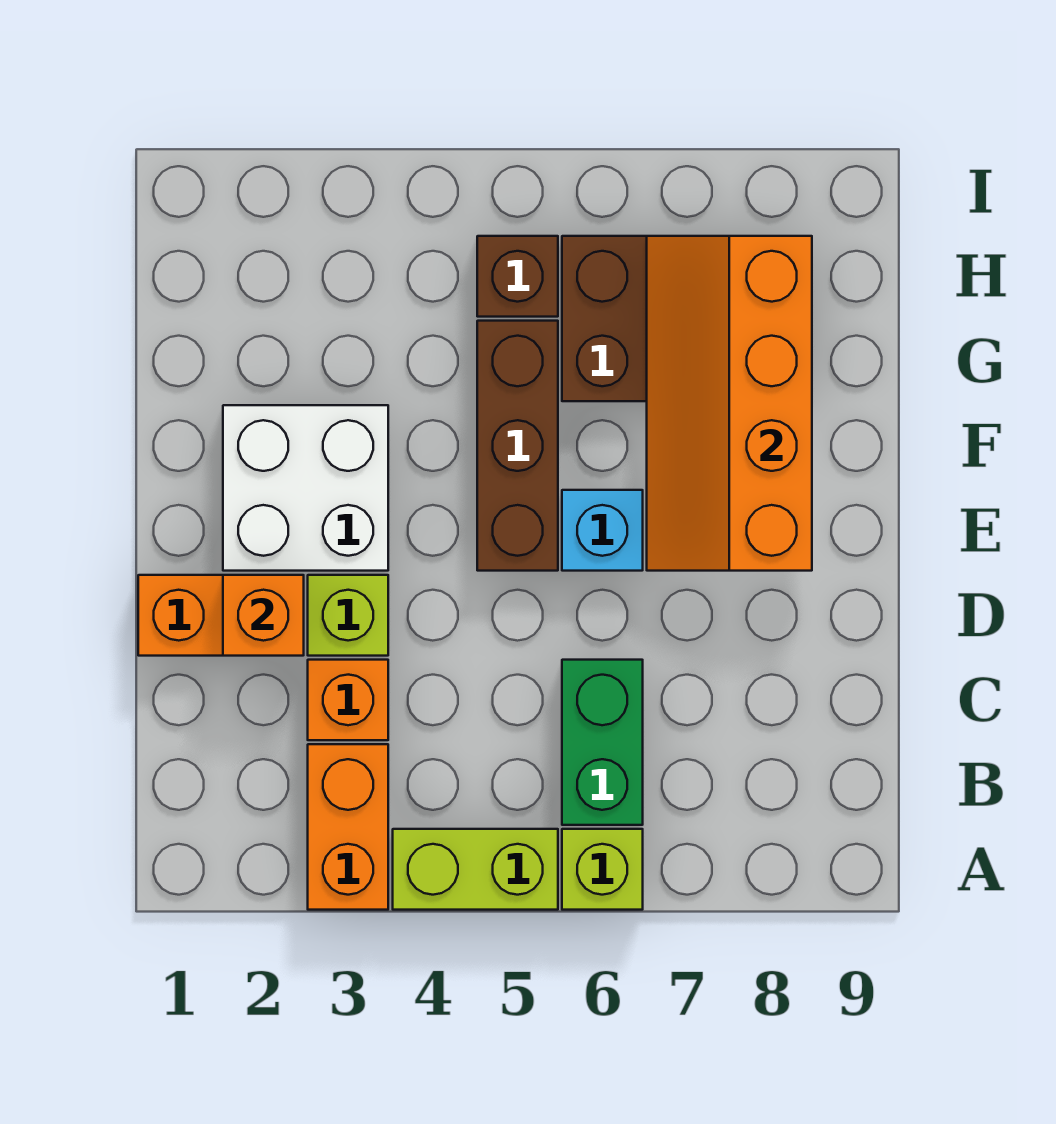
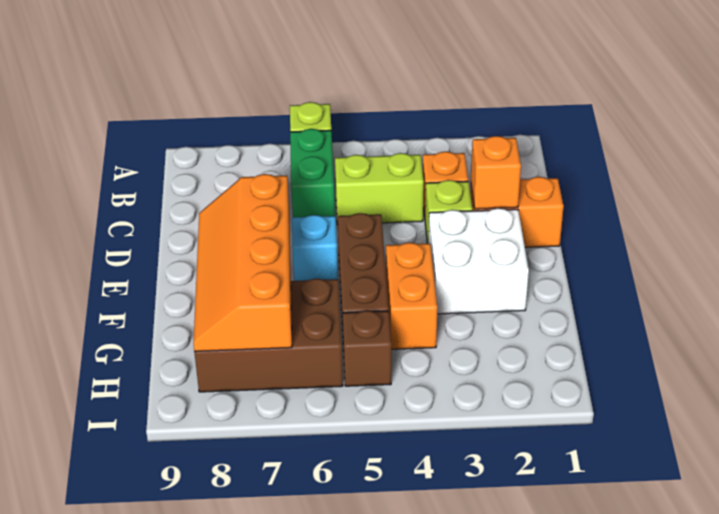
orange brick A3:B3 level 1 -> orange brick F4:G4 level 1
lime brick A4:A5 level 1 -> lime brick C4:C5 level 1
orange slope E7:H8 level 2 top 8 -> orange slope E7:H8 level 2 top 7

